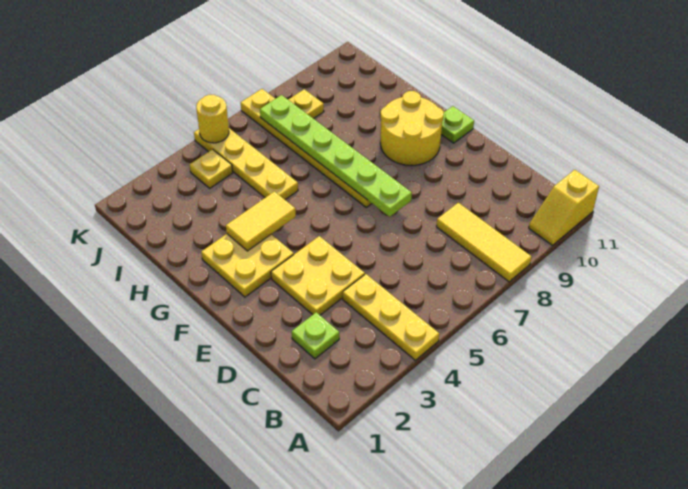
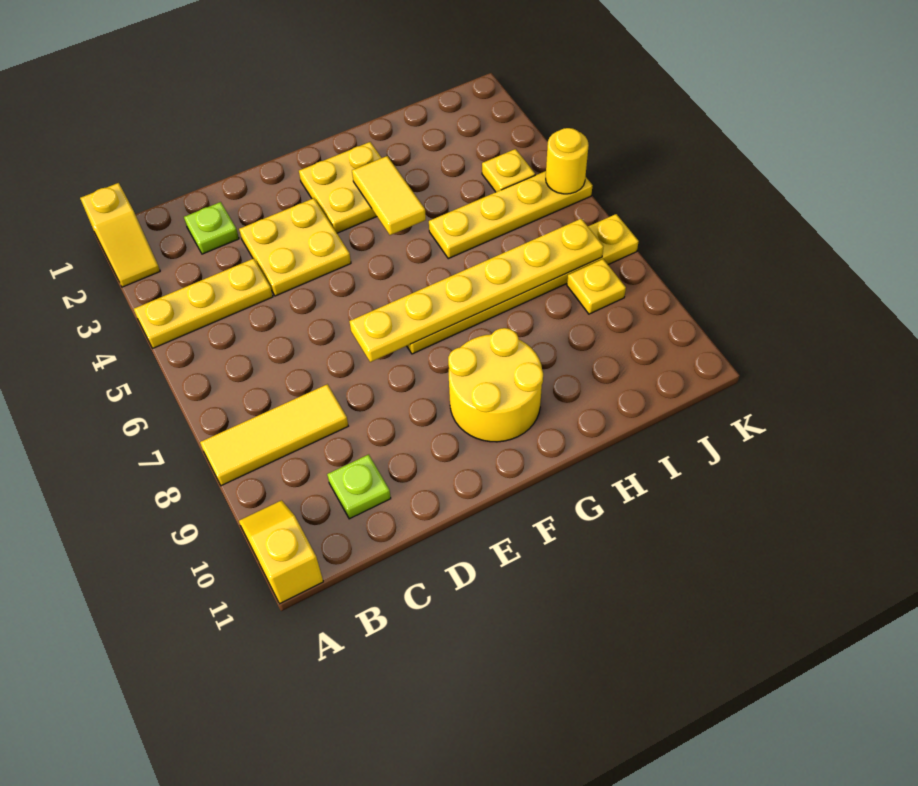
none -> yellow slope A1:A2 level 1 top 1
lime plate E7:J7 level 2 -> yellow plate E7:J7 level 2
lime plate F11 level 1 -> lime plate C10 level 1

